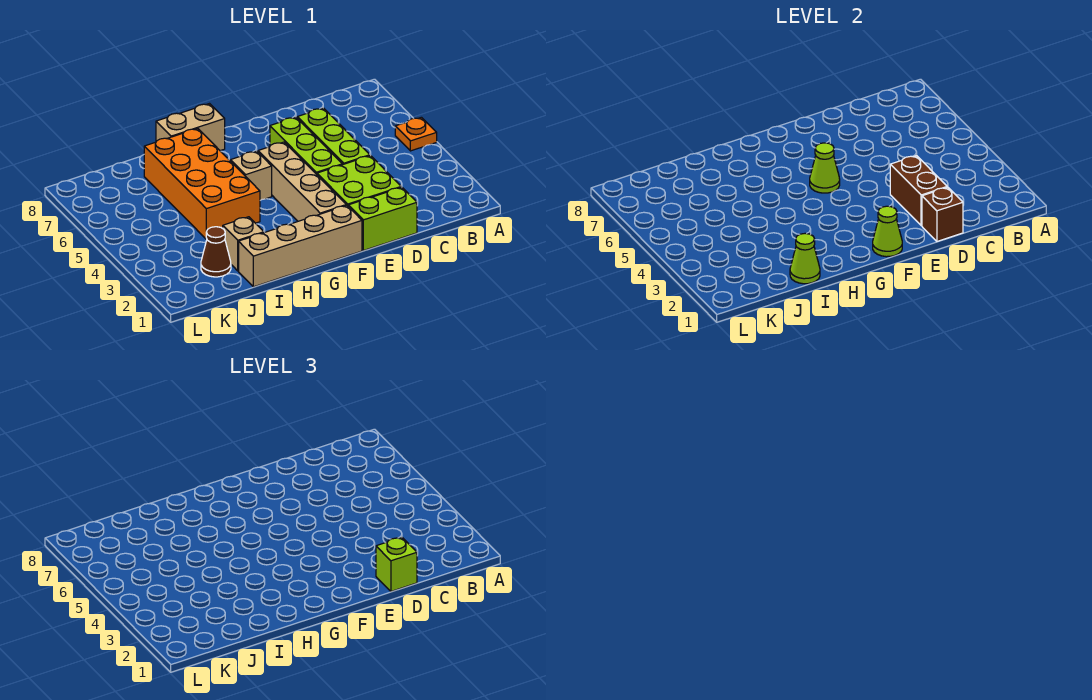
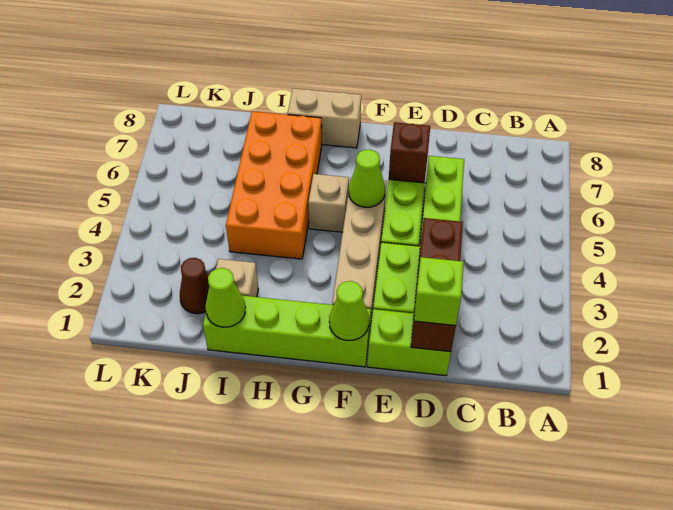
orange plate A5 level 1 -> none
none -> brown brick E6 level 2
tan brick F1:I1 level 1 -> lime brick F1:I1 level 1

